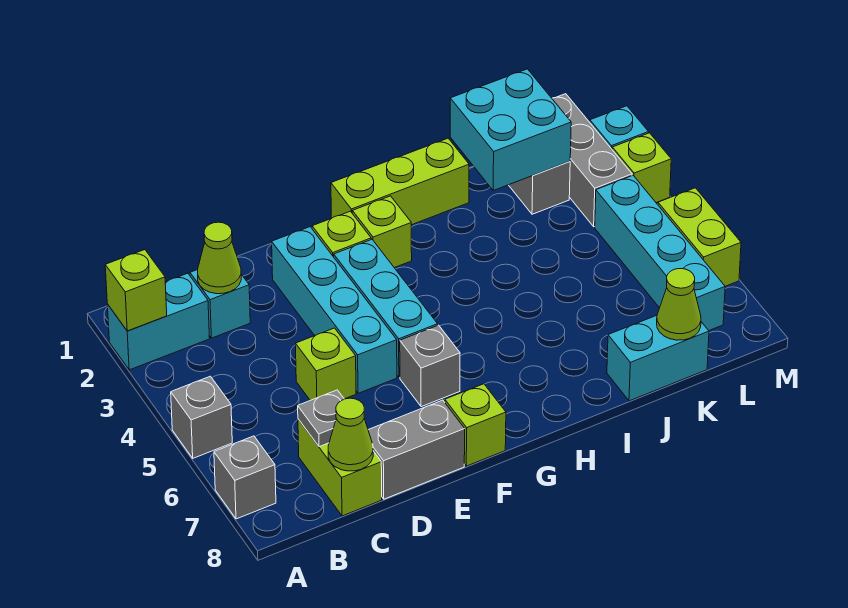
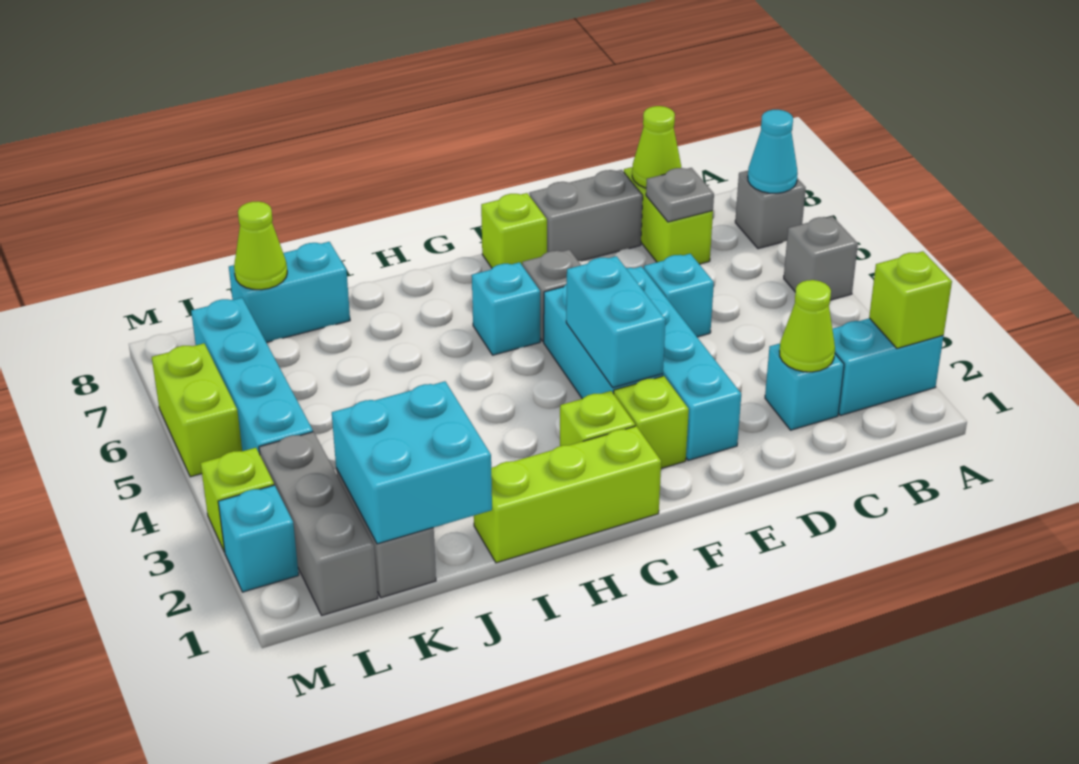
none -> cyan cone A7 level 2
lime brick D5 level 1 -> cyan brick D5 level 1
none -> cyan brick F3:F4 level 2
none -> cyan brick G6 level 1

